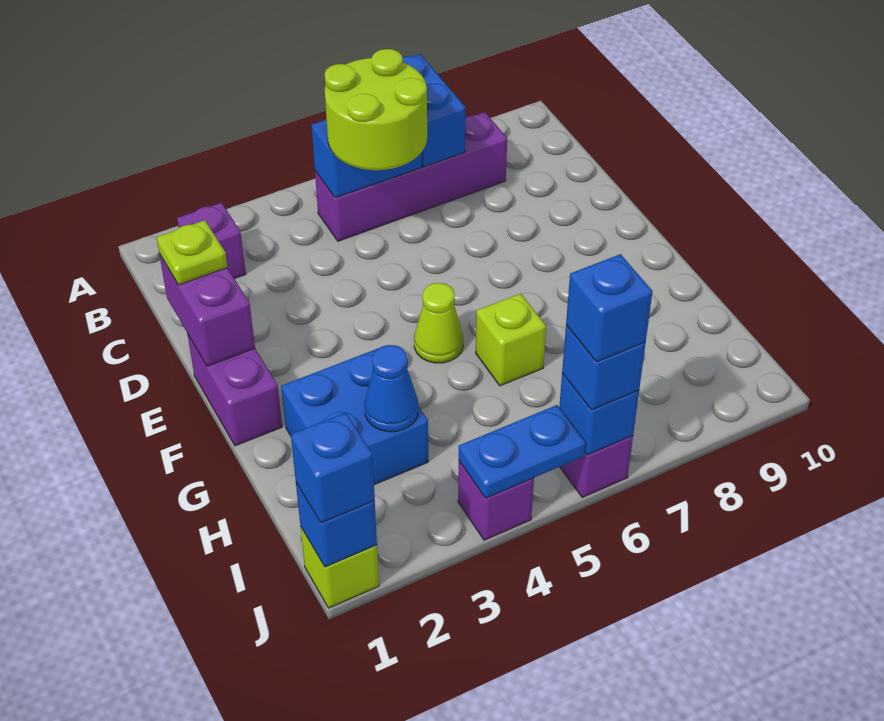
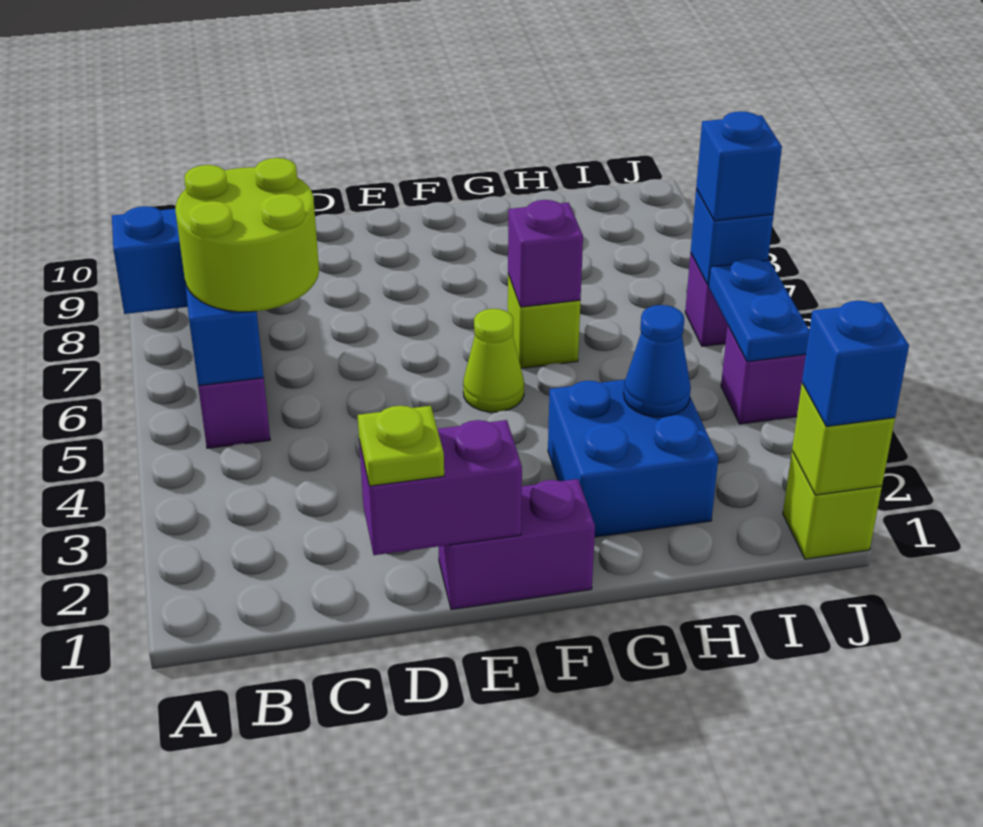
purple brick B2 level 1 -> purple brick G6 level 2
blue brick J1 level 2 -> lime brick J1 level 2
blue brick J6 level 4 -> none

